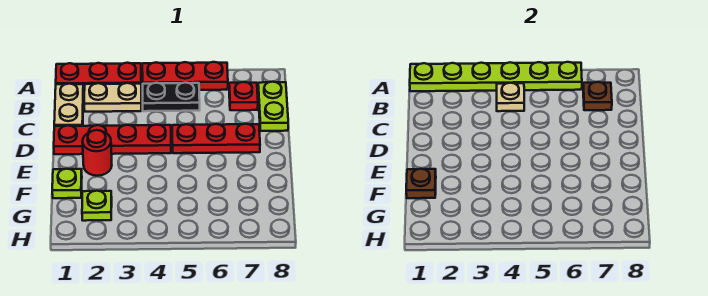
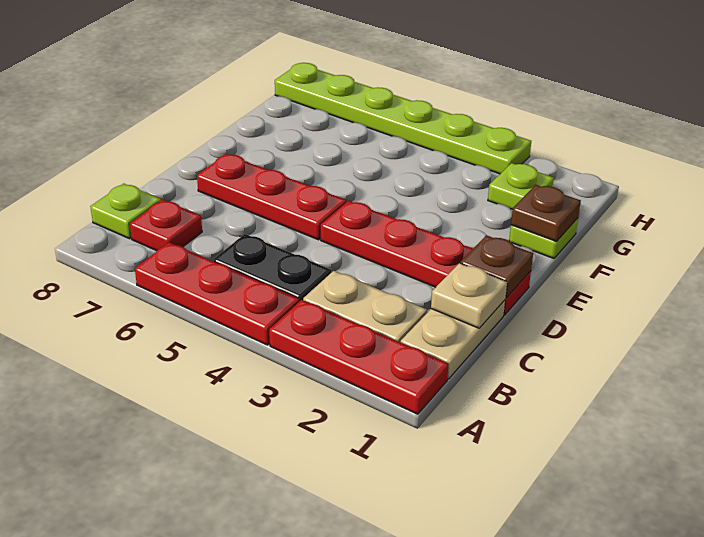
lime plate A1:A6 level 2 -> lime plate H3:H8 level 1
tan plate B4 level 2 -> tan plate C1 level 2
brown plate B7 level 2 -> brown plate D1 level 2
lime plate B8:C8 level 1 -> lime plate B8 level 1
red round brick E2 level 1 -> none

